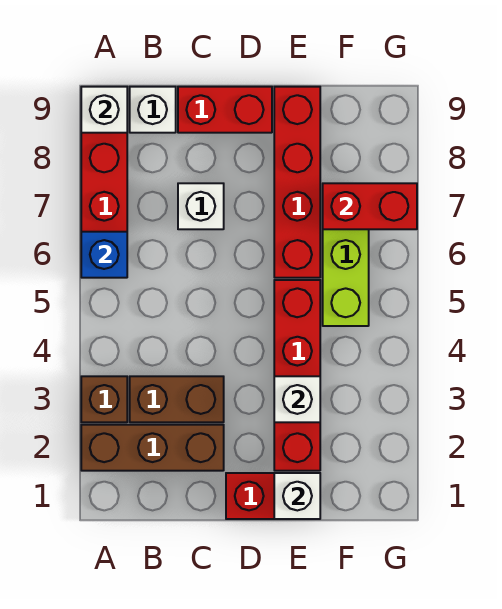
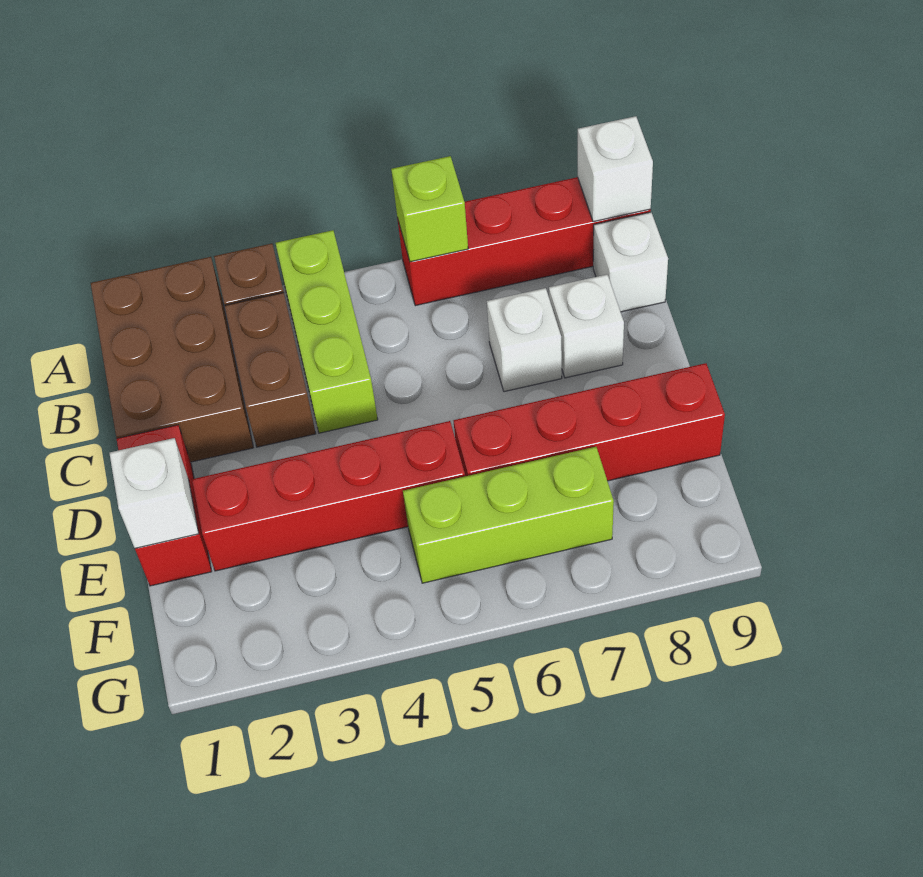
brown brick A2:C2 level 1 -> brown brick A1:C2 level 1
none -> lime brick A4:C4 level 1
blue brick A6 level 2 -> lime brick A6 level 2
red brick C9:D9 level 1 -> none
white brick E3 level 2 -> white brick C8 level 1
red brick F7:G7 level 2 -> none

